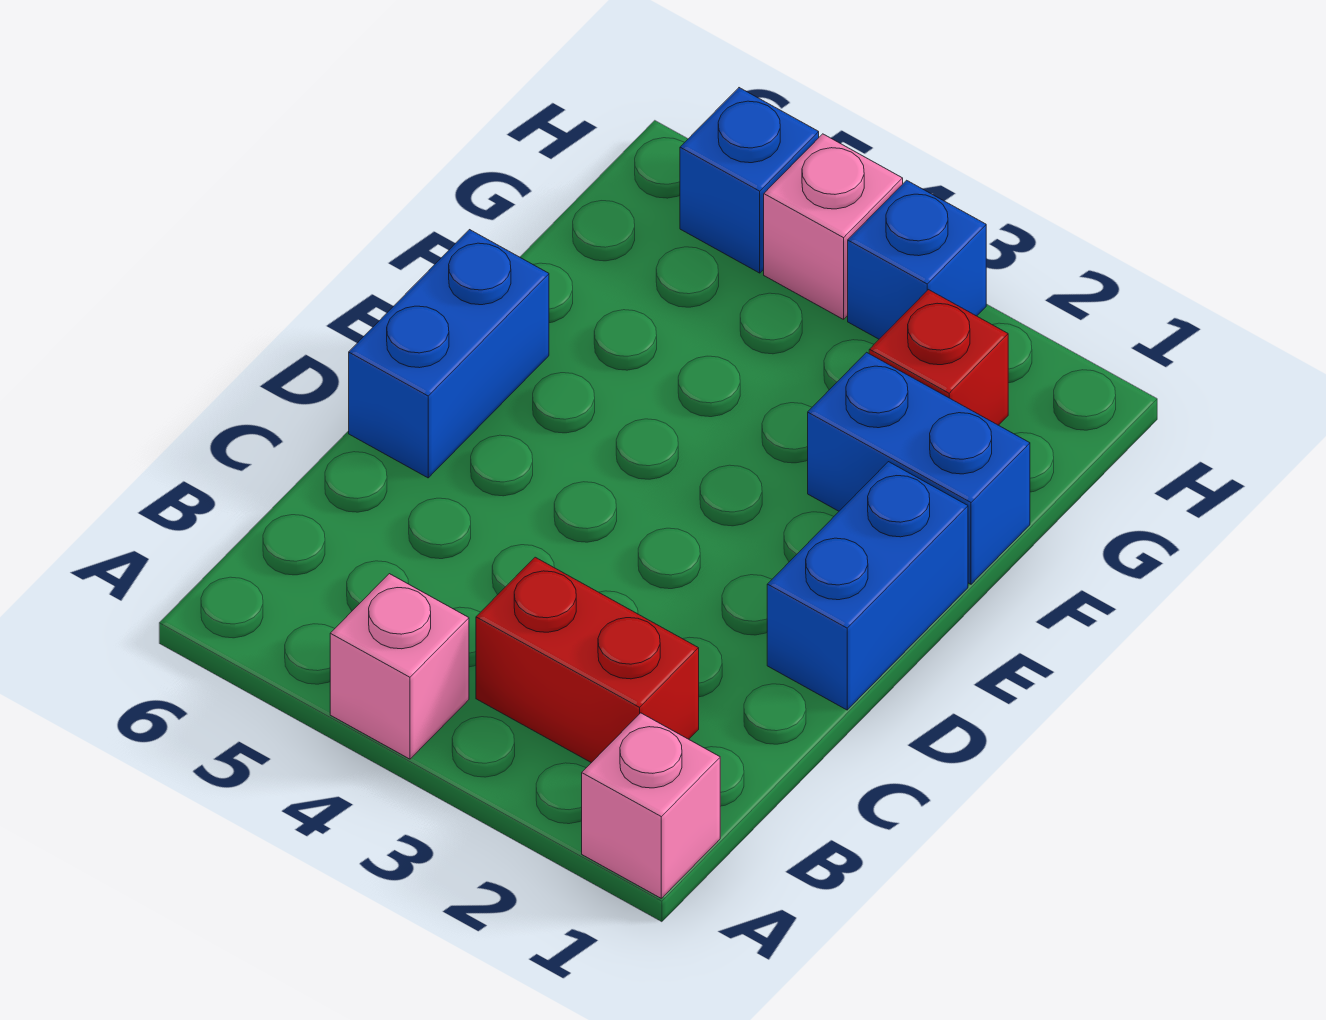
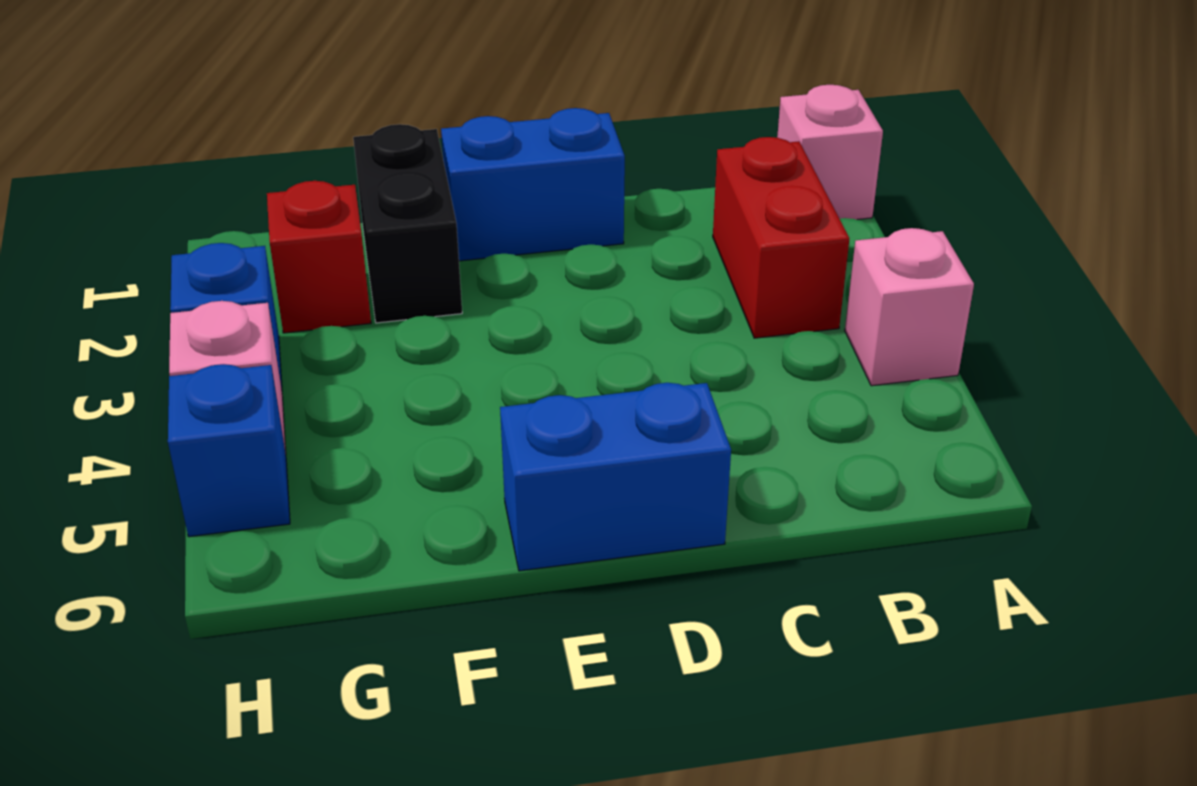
blue brick F1:F2 level 1 -> black brick F1:F2 level 1

